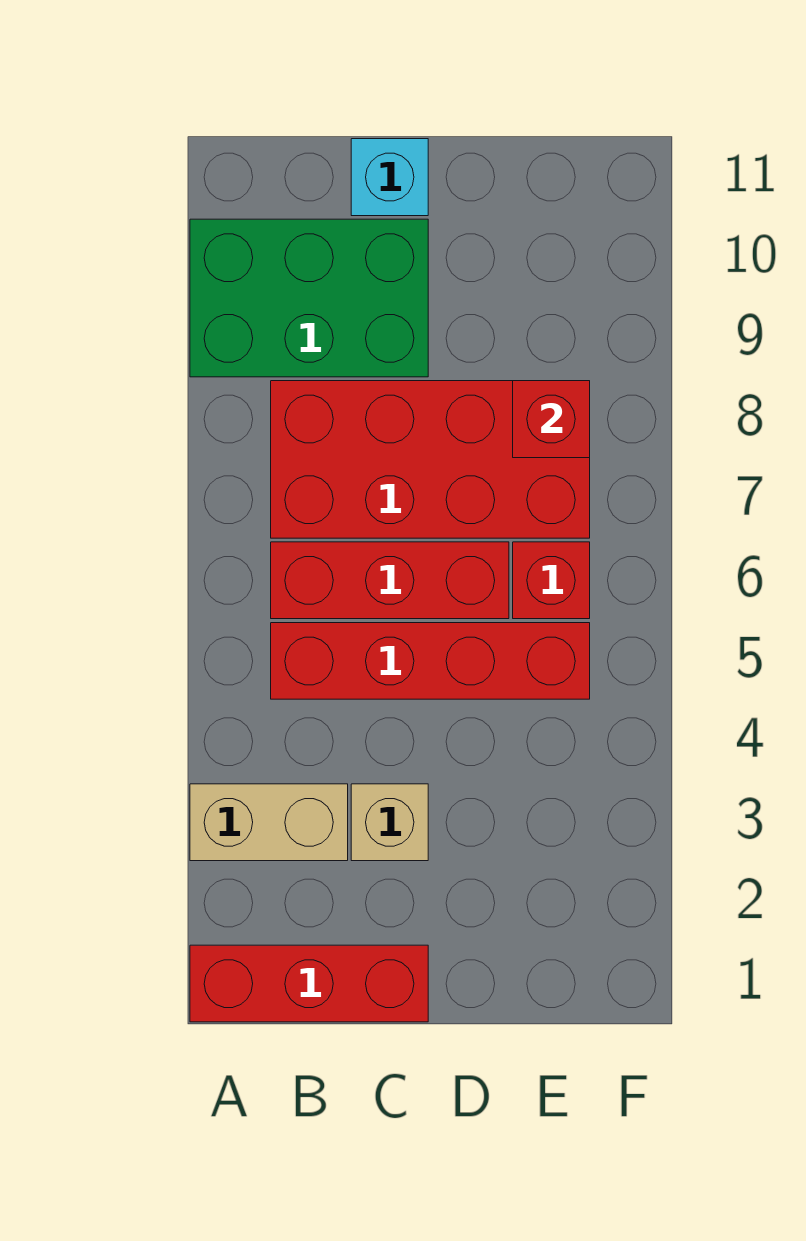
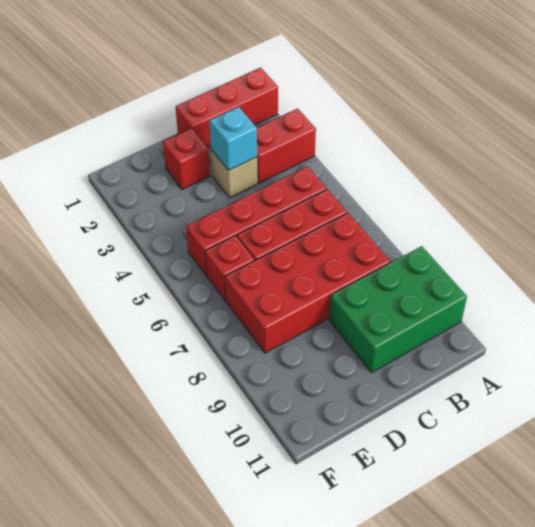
tan brick A3:B3 level 1 -> red brick A3:B3 level 1
cyan brick C11 level 1 -> cyan brick C3 level 2
red brick E8 level 2 -> red brick D2 level 1

